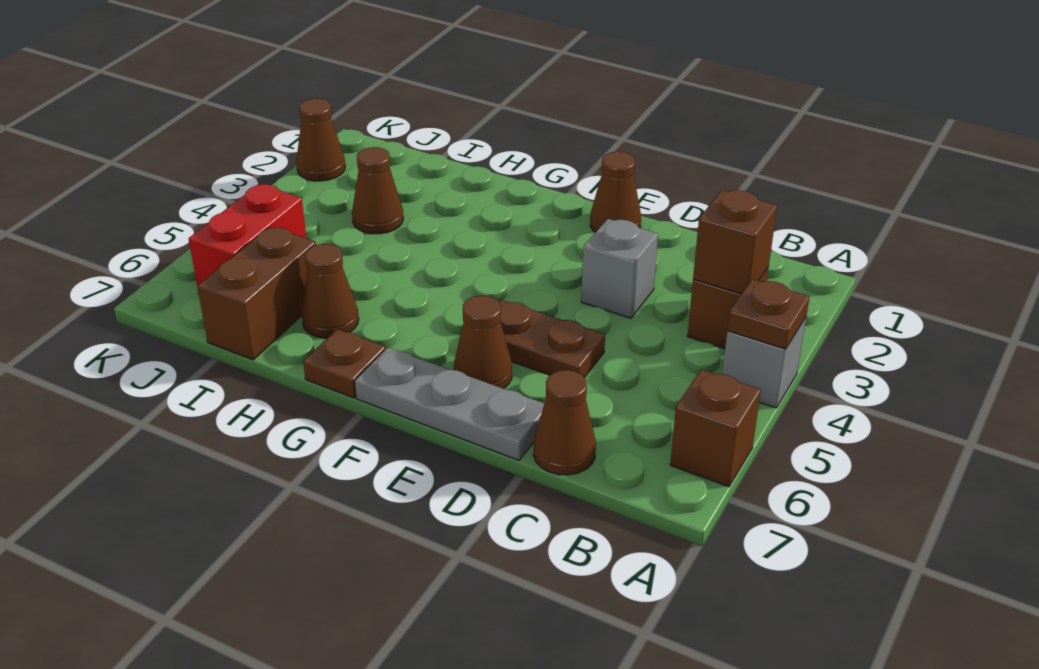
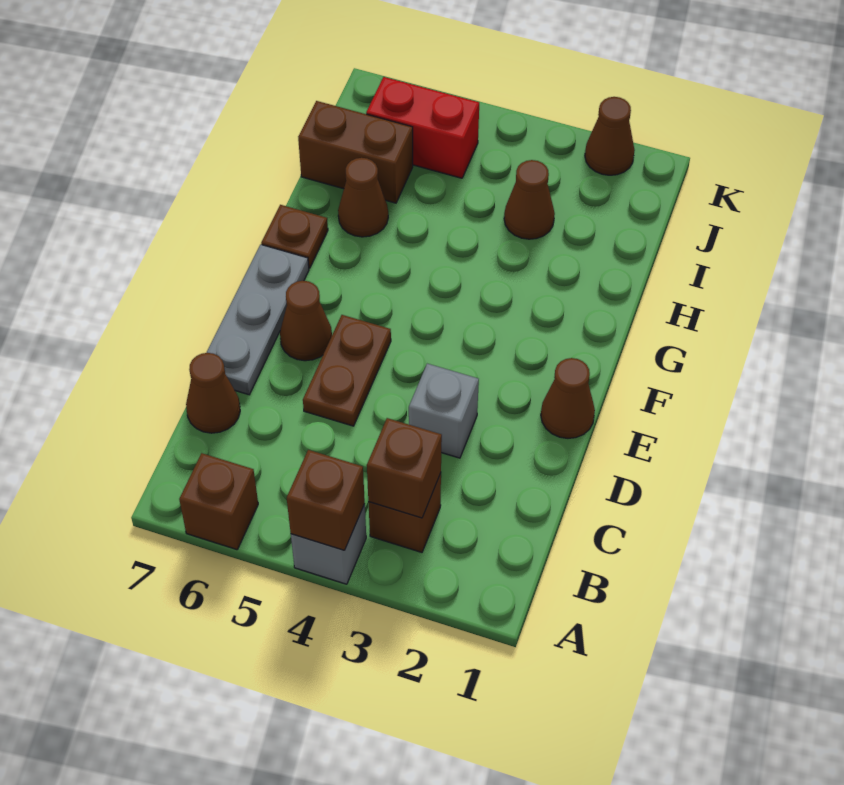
brown plate A4 level 2 -> brown brick A4 level 2

